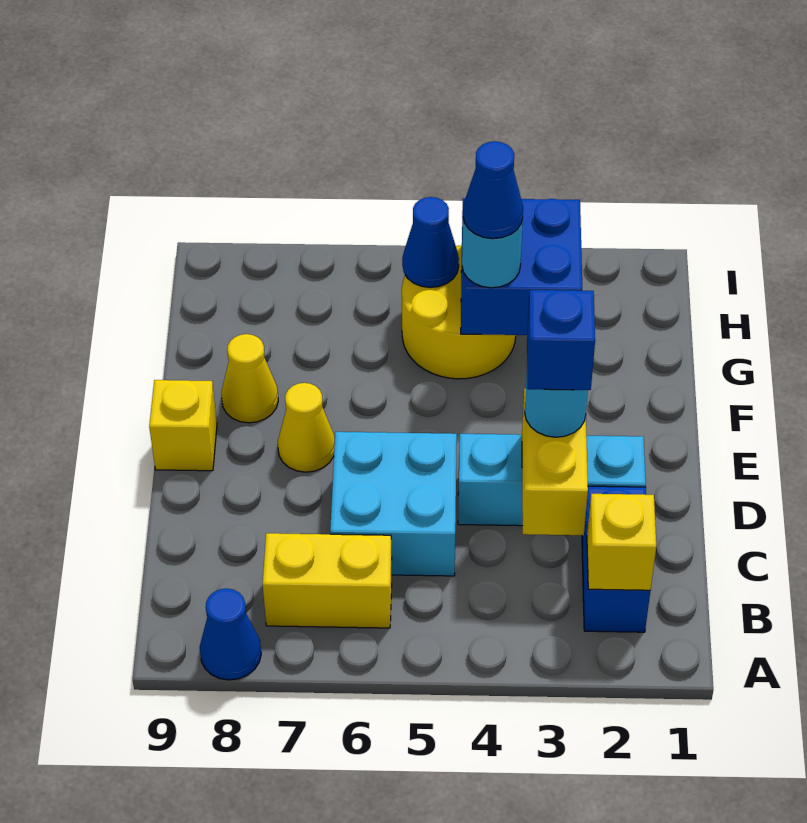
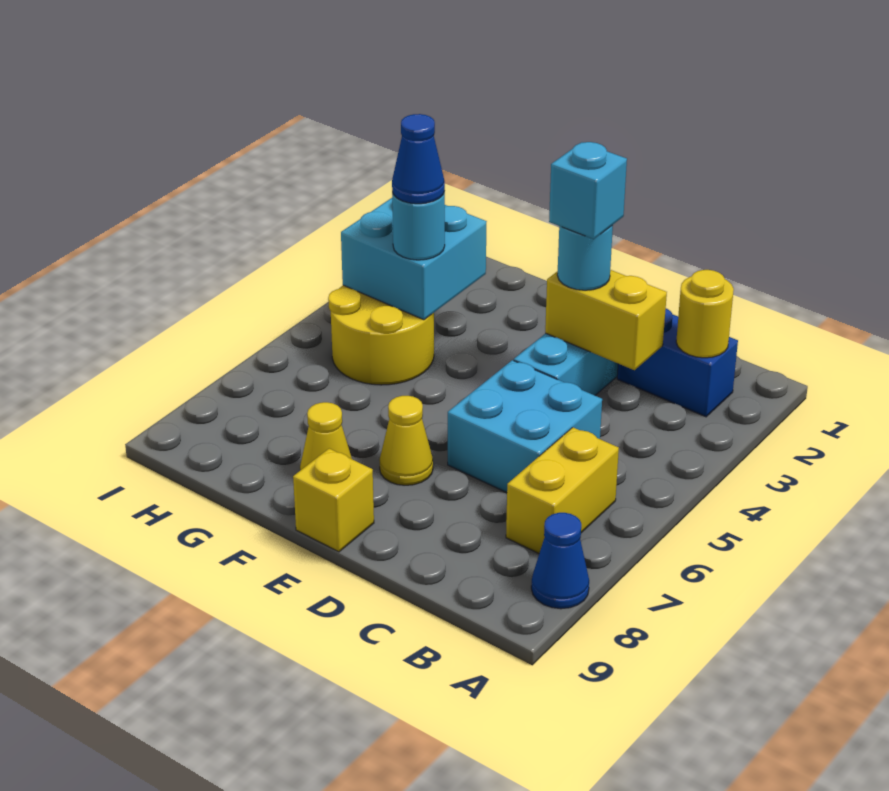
yellow brick B2 level 2 -> yellow round brick B2 level 2
blue brick D3 level 4 -> cyan brick D3 level 4
blue brick G3:H4 level 2 -> cyan brick G3:H4 level 2
blue cone H5 level 2 -> none

